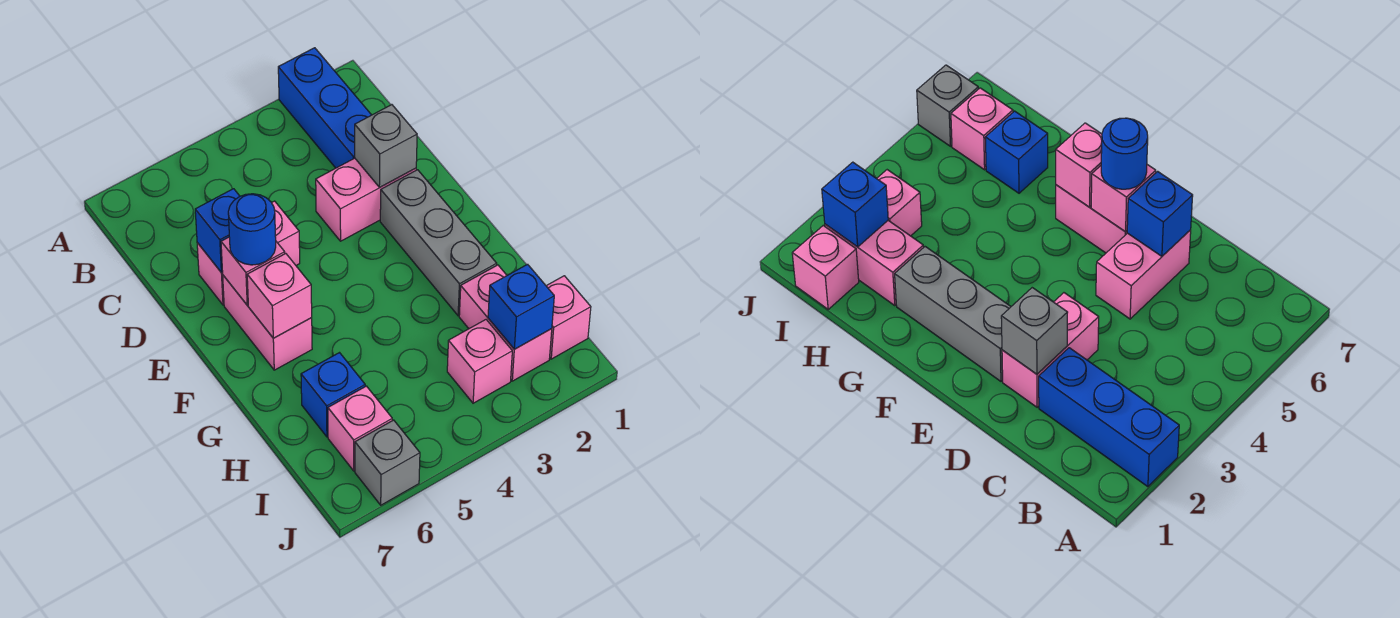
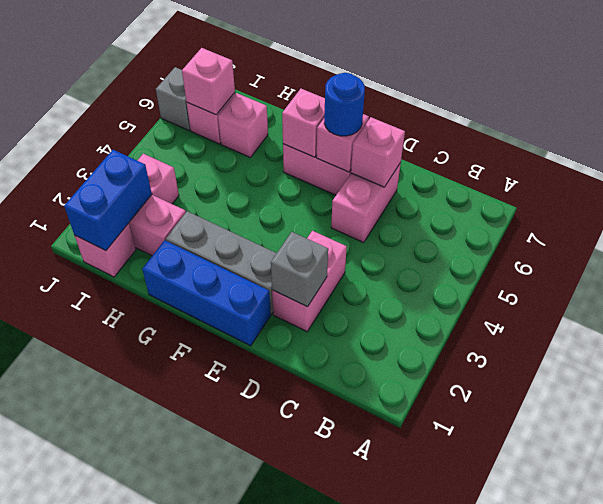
blue brick A2:C2 level 1 -> blue brick E1:G1 level 1
blue brick D6 level 2 -> pink brick D6 level 2
blue brick H6 level 1 -> pink brick H6 level 1
blue brick I2 level 2 -> blue brick I1:I2 level 2
none -> pink brick I6 level 2

